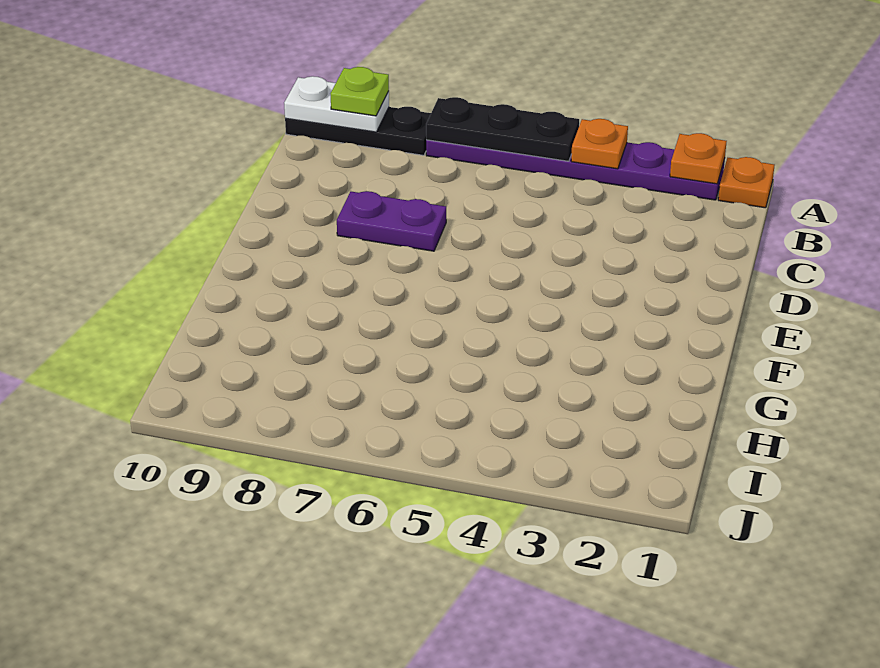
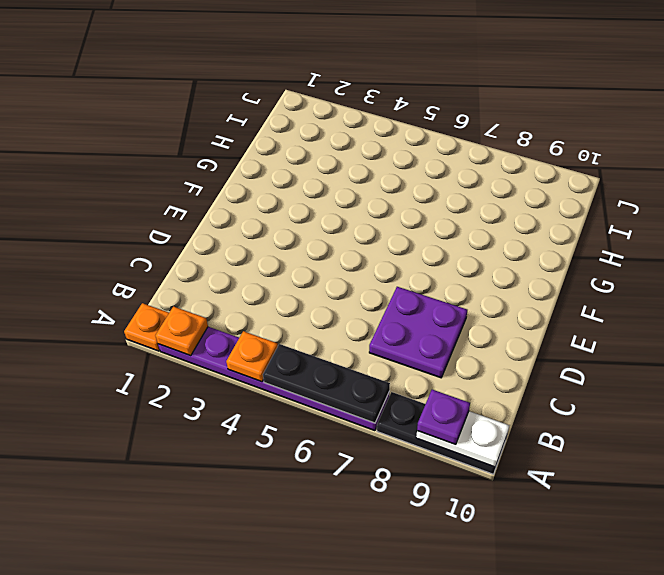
lime plate A9 level 3 -> purple plate A9 level 3
purple plate D7:D8 level 1 -> purple plate C7:D8 level 1

